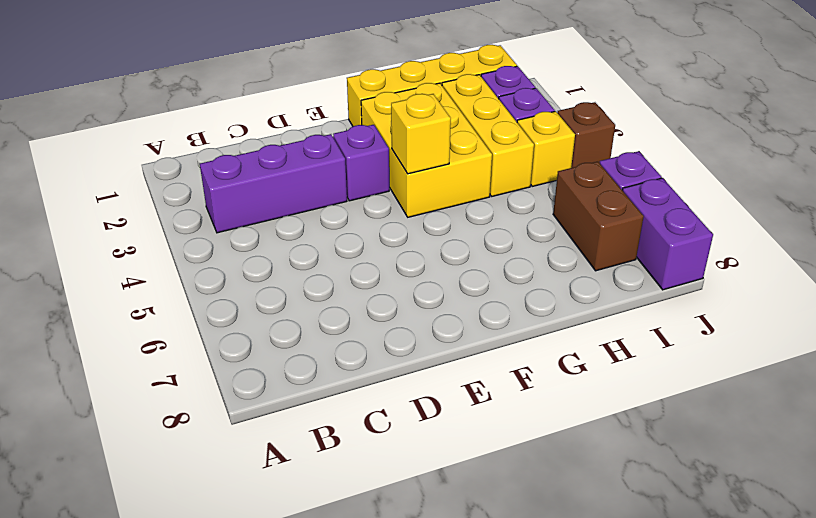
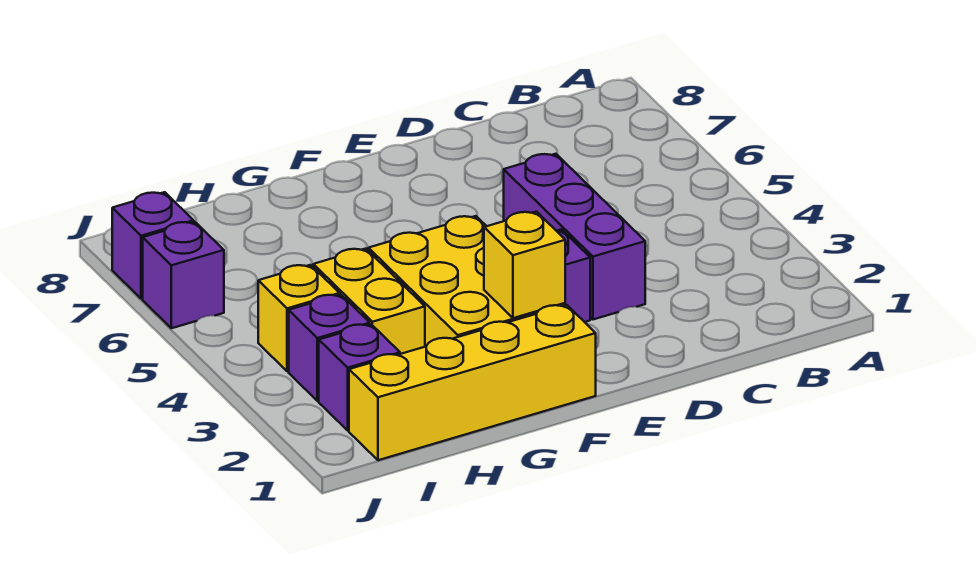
purple brick B3:D3 level 1 -> purple brick D3:D5 level 1
yellow brick F4 level 2 -> yellow brick F2 level 2
yellow brick H2:H4 level 1 -> yellow brick H3:H4 level 1
brown brick I6:I7 level 1 -> none
brown brick J4 level 1 -> none
purple brick J7:J8 level 1 -> purple brick J7 level 1

